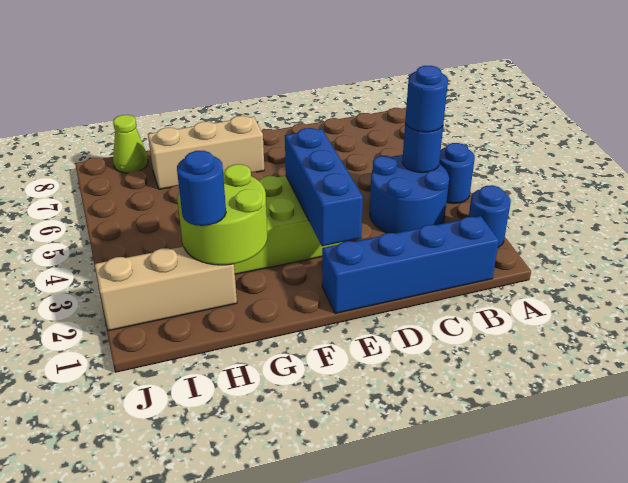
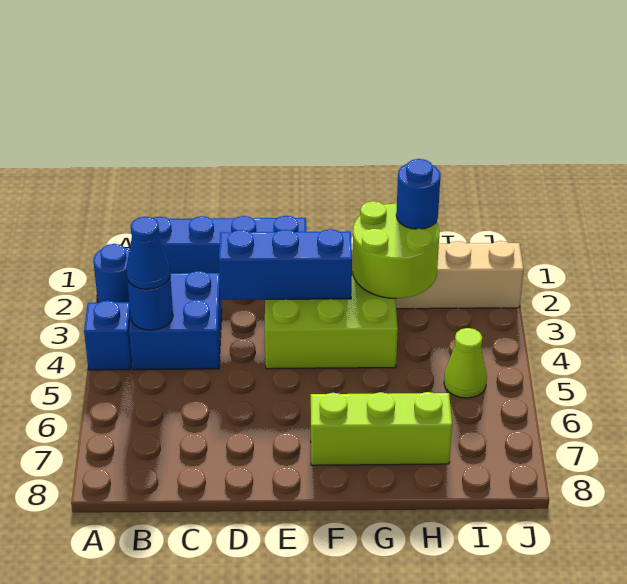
blue round brick A4 level 1 -> blue brick A4 level 1
blue round brick B3:C4 level 1 -> blue brick B3:C4 level 1
blue round brick B4 level 3 -> blue cone B4 level 3
blue brick E2:E4 level 2 -> blue brick D3:F3 level 2
tan brick F7:H7 level 1 -> lime brick F7:H7 level 1
lime cone I8 level 1 -> lime cone I5 level 1

